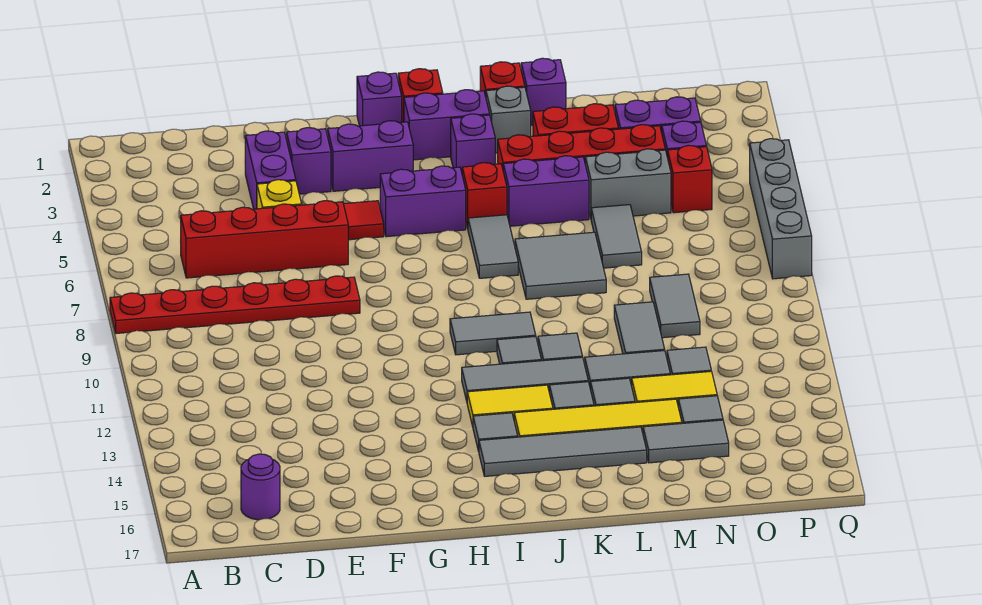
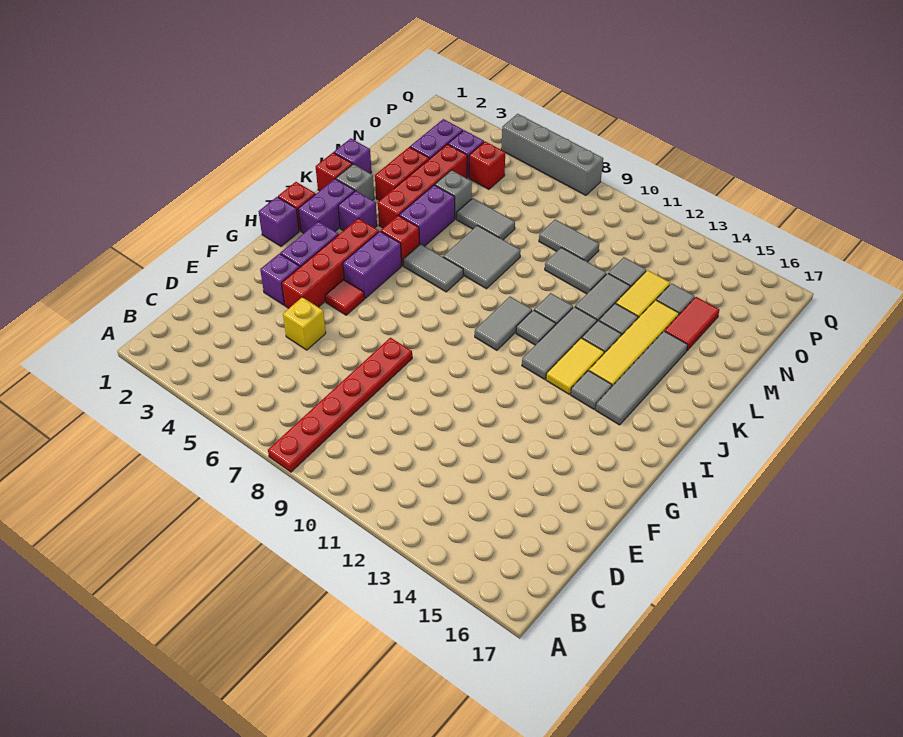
red brick C6:F6 level 1 -> red brick F4:I4 level 1
purple round brick C16 level 1 -> none
purple brick E3:E4 level 1 -> none
grey brick M5:N5 level 1 -> grey brick M5 level 1
grey tile M15:N15 level 1 -> red tile M15:N15 level 1

